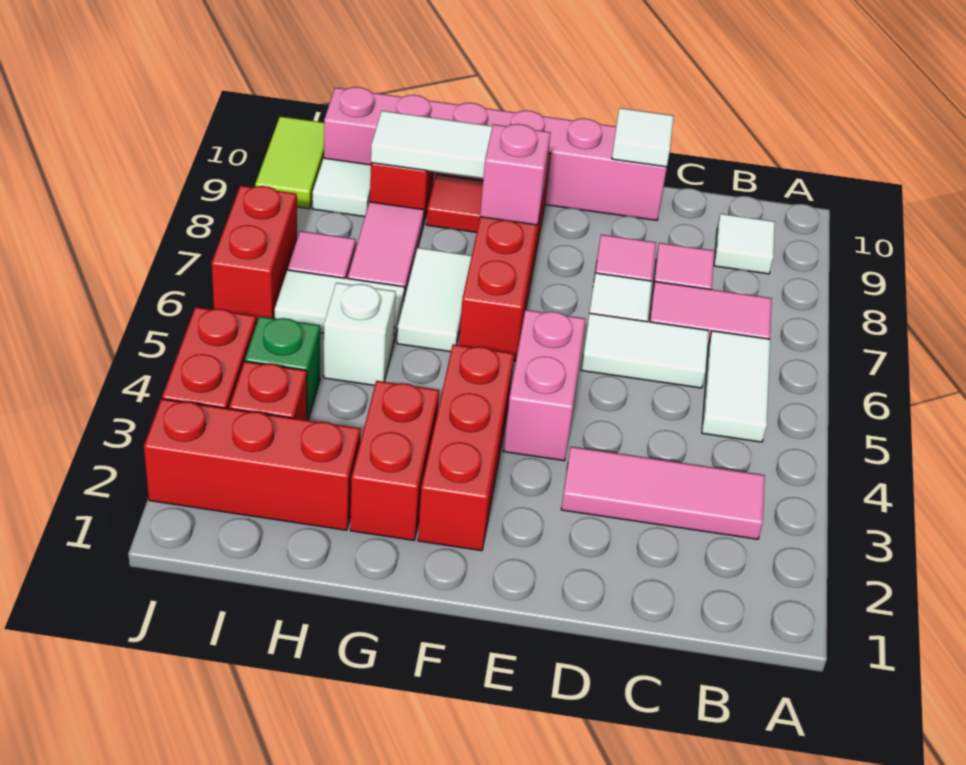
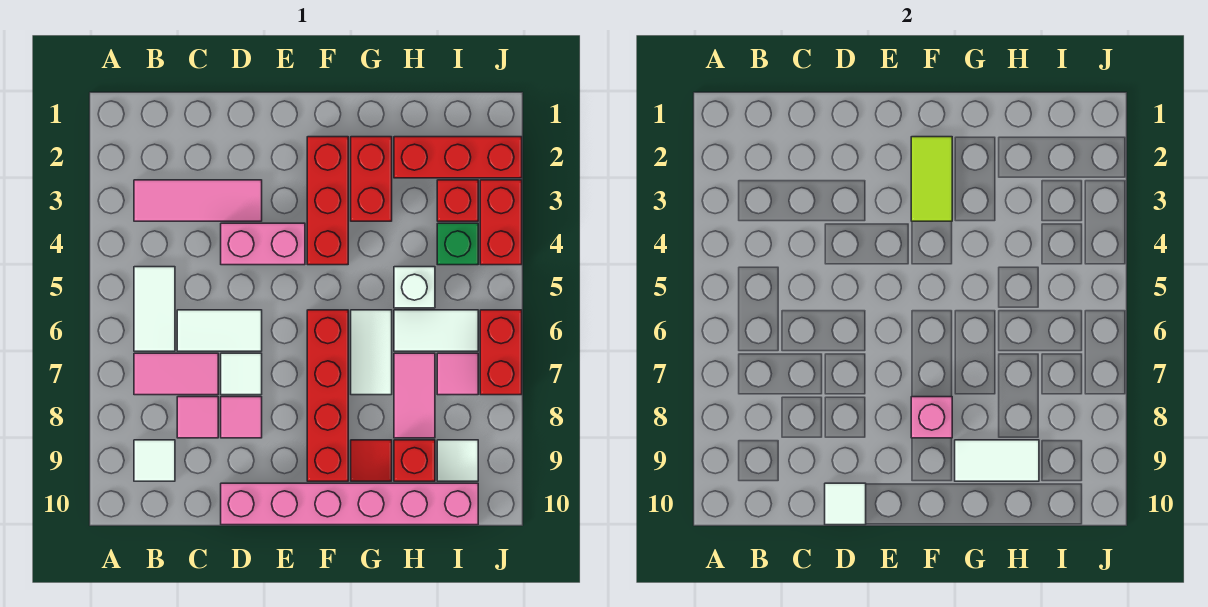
pink brick E4:E5 level 1 -> pink brick D4:E4 level 1
lime tile J9:J10 level 1 -> lime tile F2:F3 level 2

